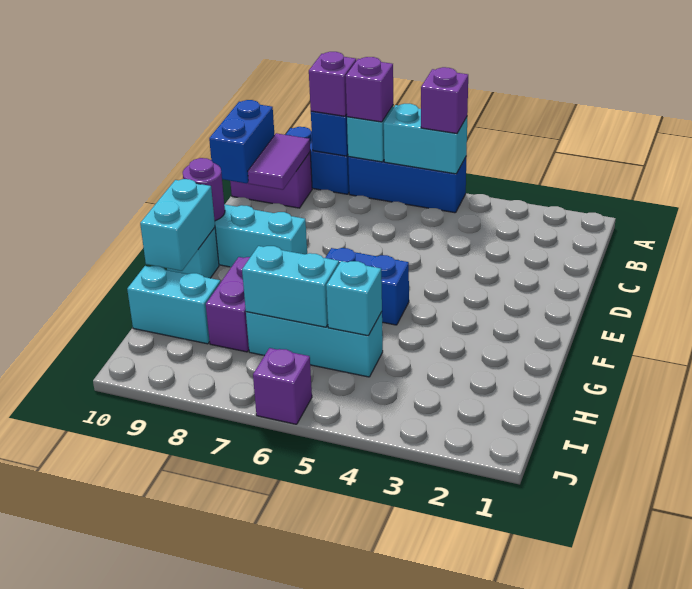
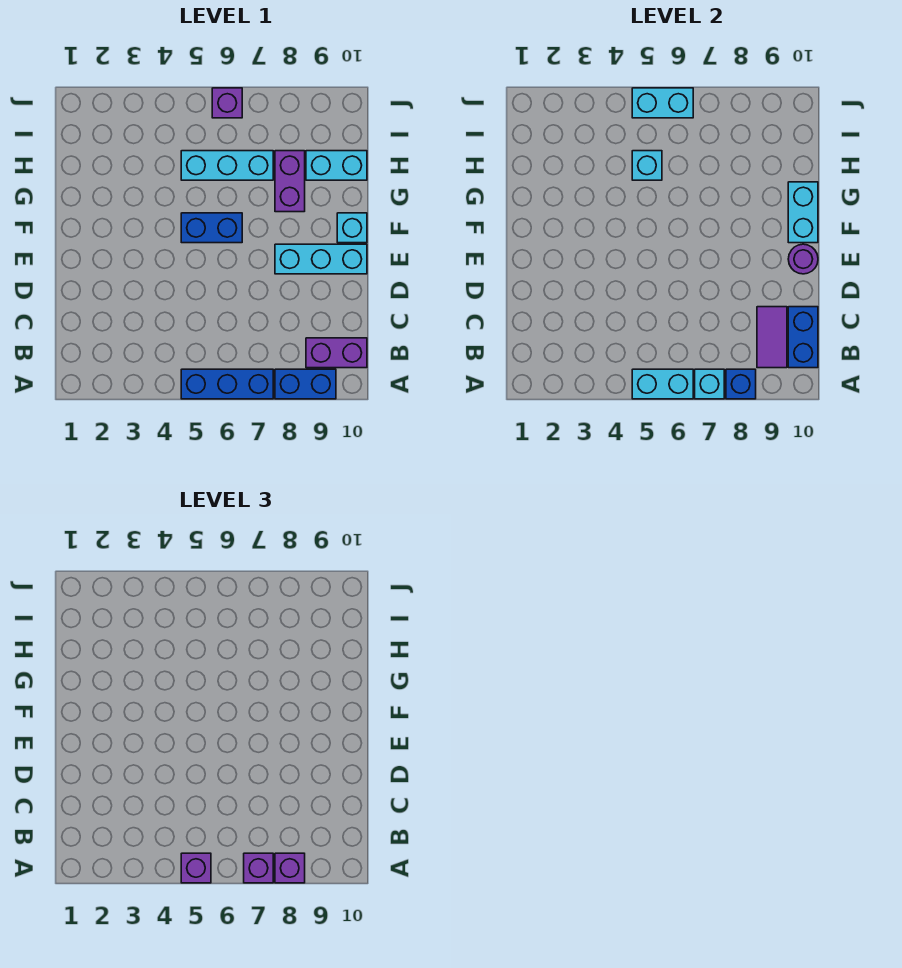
cyan brick H6:H7 level 2 -> cyan brick J5:J6 level 2

